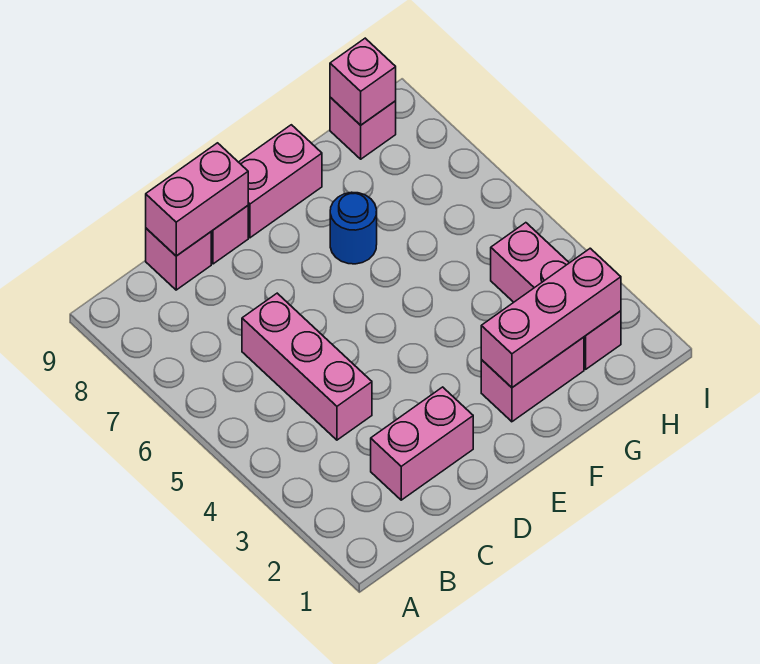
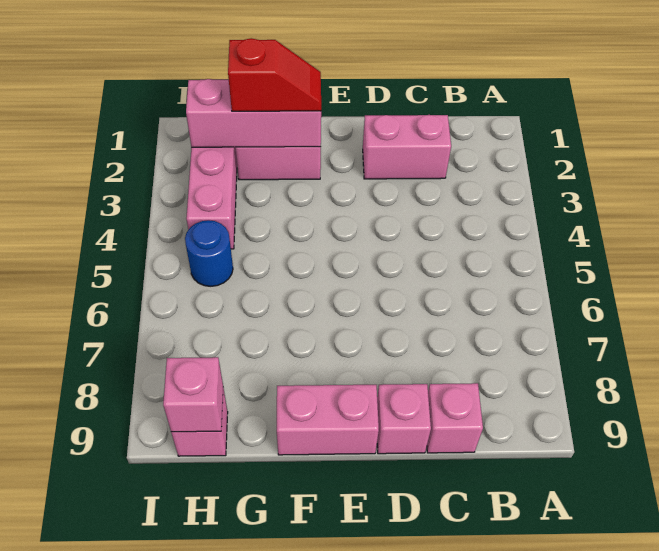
pink brick C4:C6 level 1 -> none
pink brick C9:D9 level 2 -> none
none -> red slope F2:G2 level 3 top G
blue round brick F7 level 1 -> blue round brick H5 level 1

